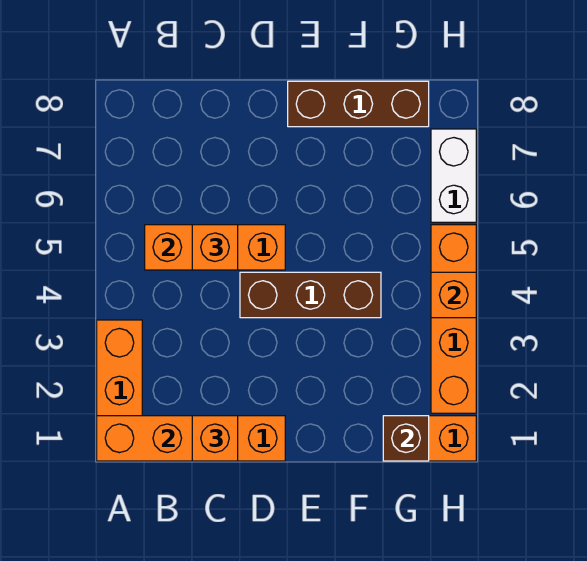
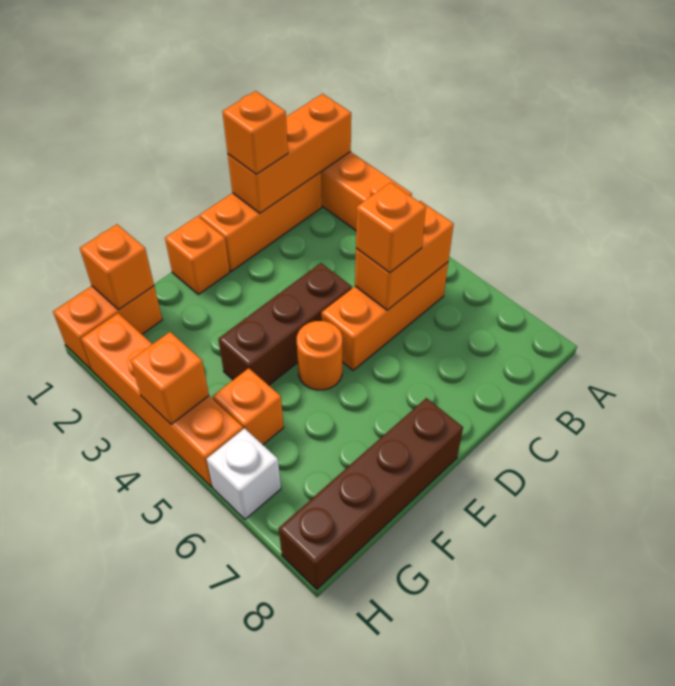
none -> orange brick E1 level 1
none -> orange round brick E5 level 1
brown brick E8:G8 level 1 -> brown brick E8:H8 level 1
brown brick G1 level 2 -> orange brick G1 level 2
none -> orange brick G5 level 1
white brick H6:H7 level 1 -> white brick H6 level 1

